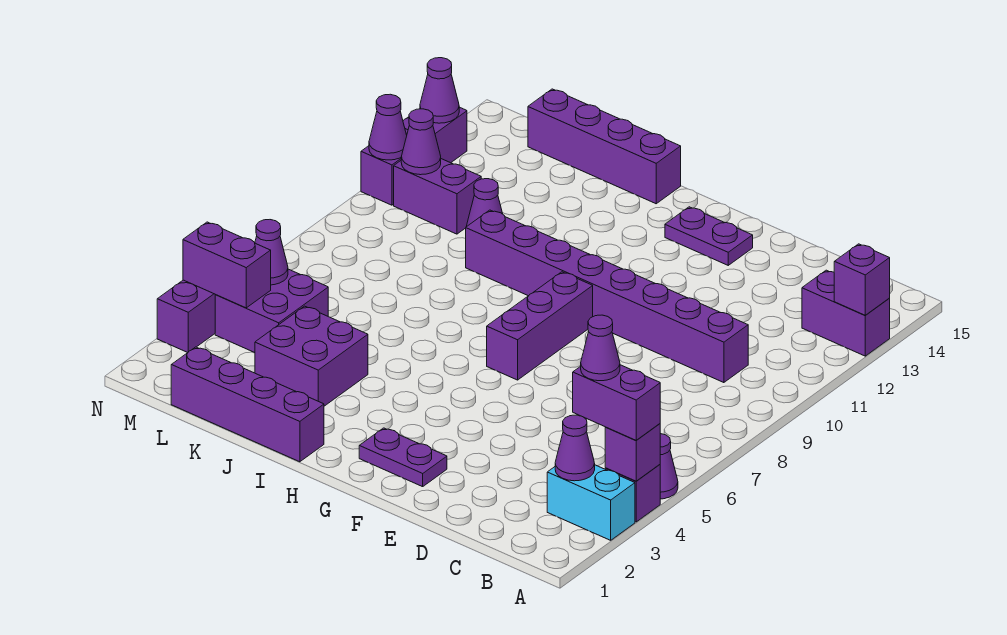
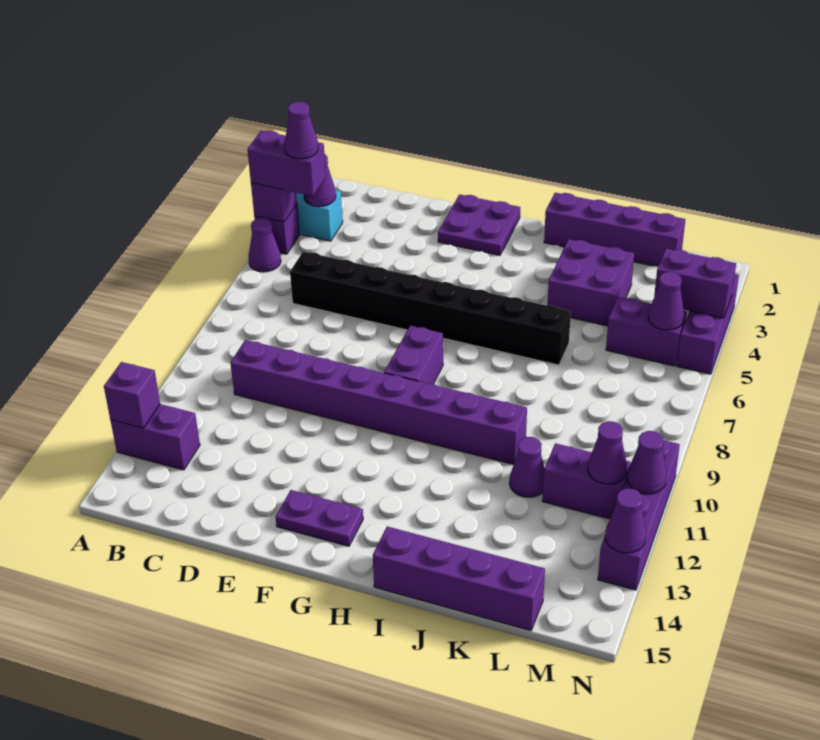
none -> black brick C6:J6 level 1
purple plate F2:G2 level 1 -> purple plate F1:G2 level 1
purple brick G7:G9 level 1 -> purple brick G8:G9 level 1
purple brick L4:M5 level 1 -> purple brick L5:M5 level 1
purple brick N11:N13 level 1 -> purple brick N10:N13 level 1

